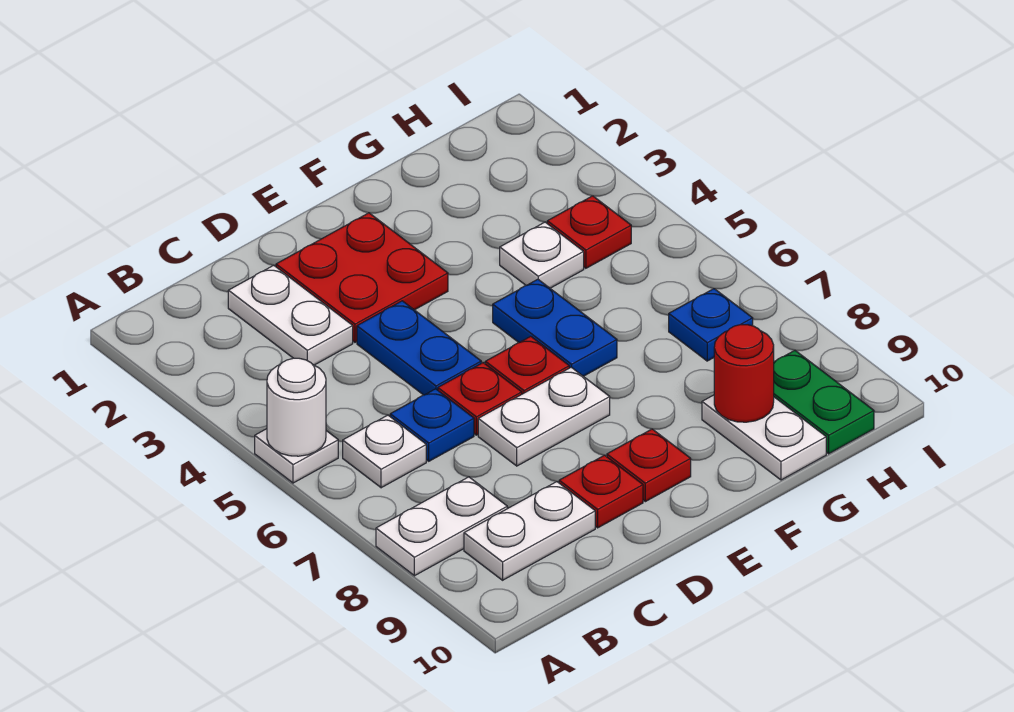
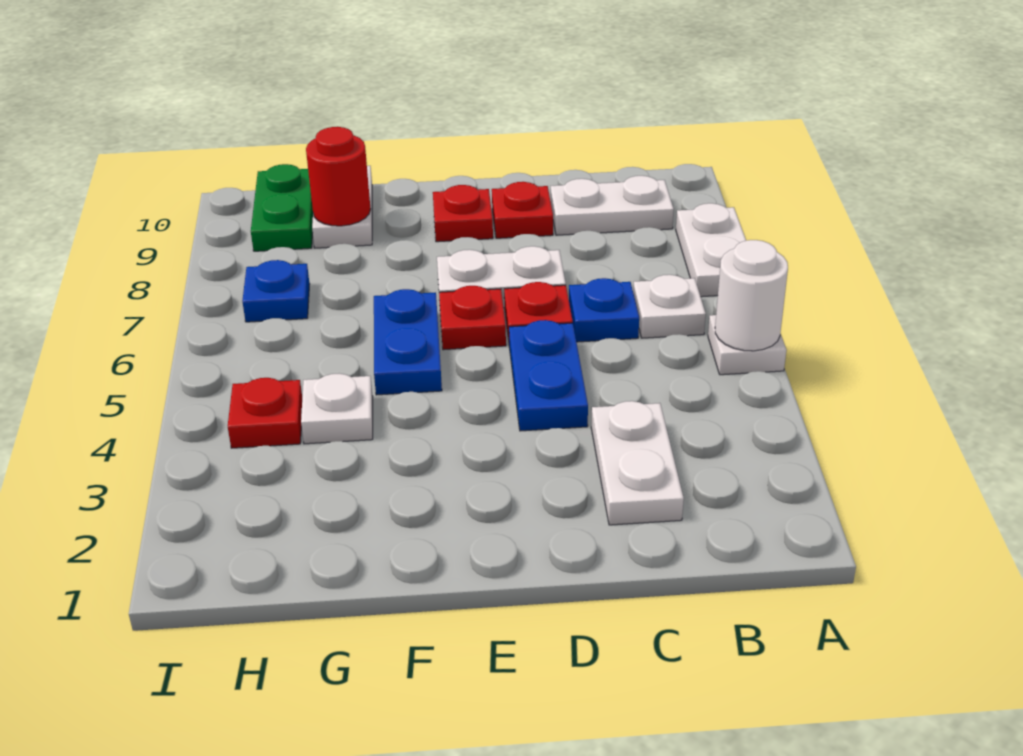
white plate A8:B8 level 1 -> white plate A7:A8 level 1
red plate D2:E3 level 1 -> none

